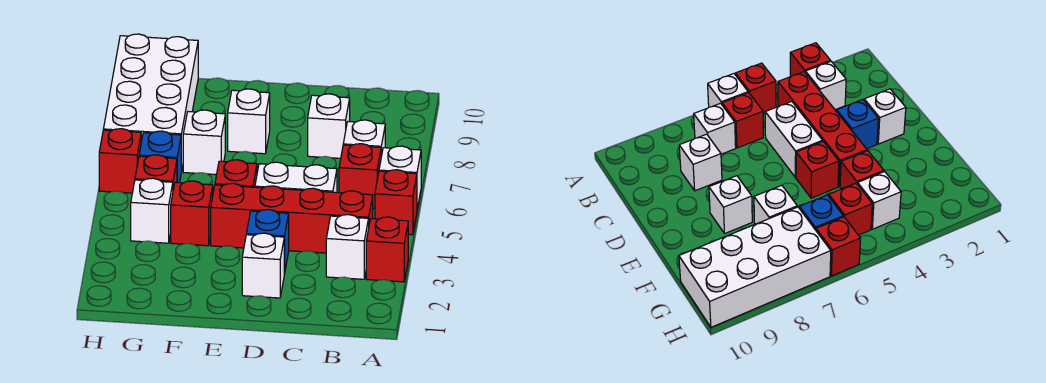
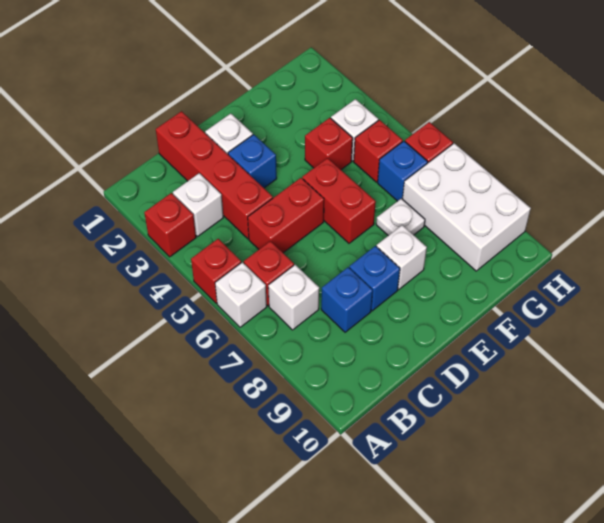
red brick B4:E4 level 1 -> red brick C1:C4 level 1
white brick C5:D5 level 1 -> red brick C5:D5 level 1
white brick C8 level 1 -> blue brick C8 level 1
none -> blue brick D8 level 1
red brick E5 level 1 -> red brick E5:E6 level 1
white brick F7 level 1 -> white plate F7 level 1
white brick G7:H10 level 1 -> white brick G7:H9 level 1

